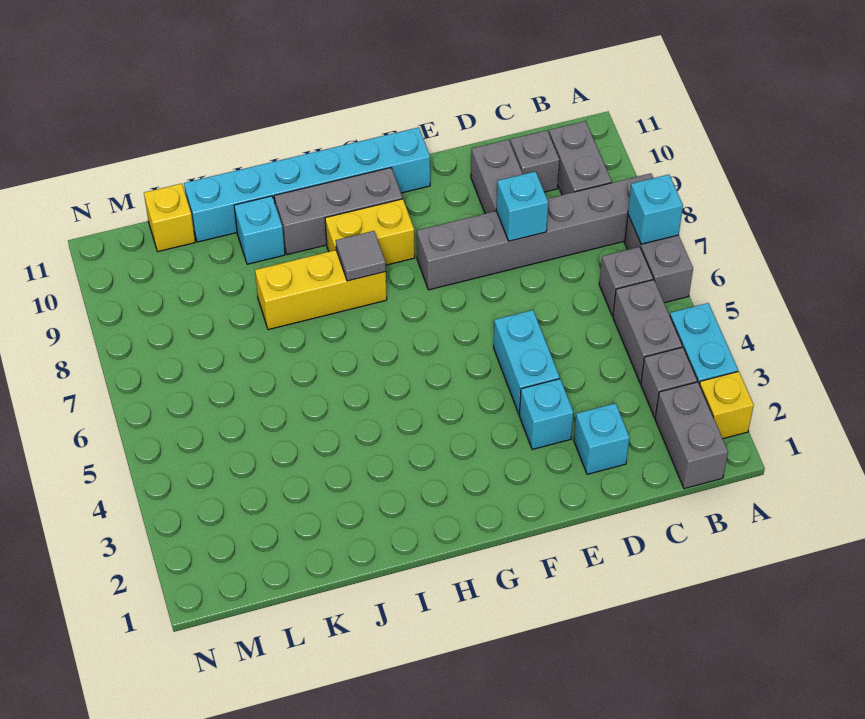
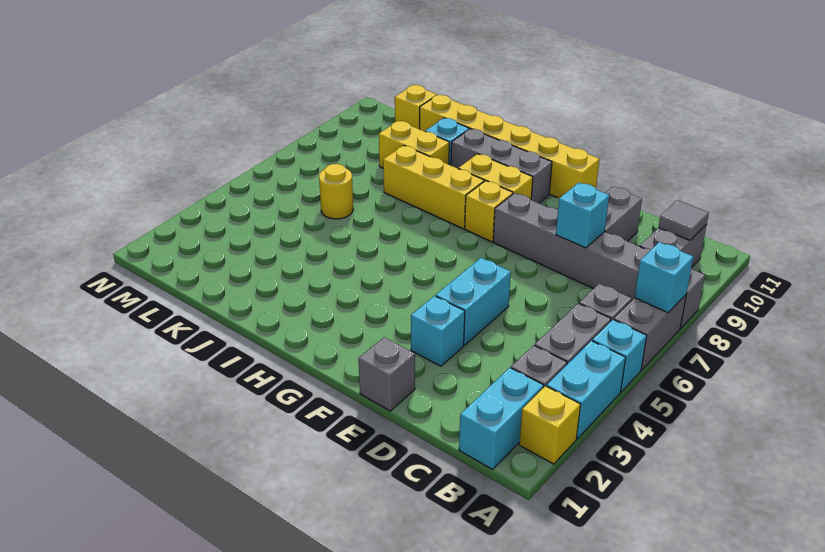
grey brick B1:B2 level 1 -> cyan brick B1:B2 level 1
grey brick C10 level 1 -> grey brick E1 level 1
cyan brick D2 level 1 -> cyan brick A5 level 1
cyan brick F11:K11 level 1 -> yellow brick F11:K11 level 1
none -> yellow brick G8 level 1
grey tile H8 level 2 -> grey tile B10 level 2
none -> yellow brick J9:K9 level 1
none -> yellow round brick K6 level 1

